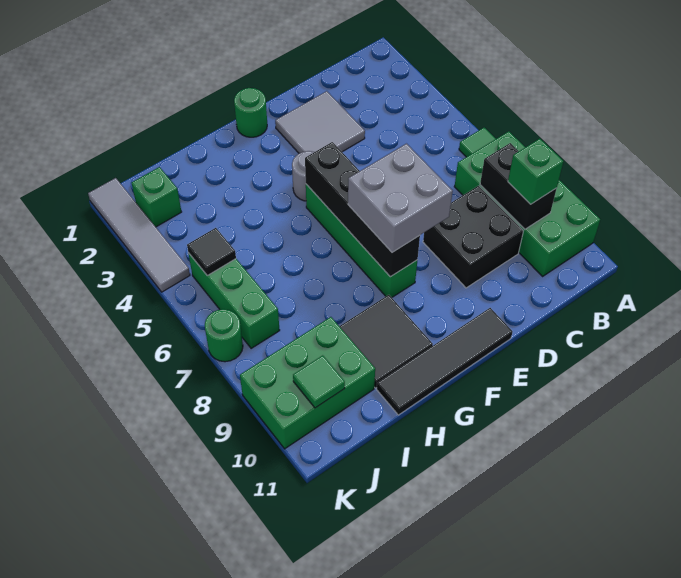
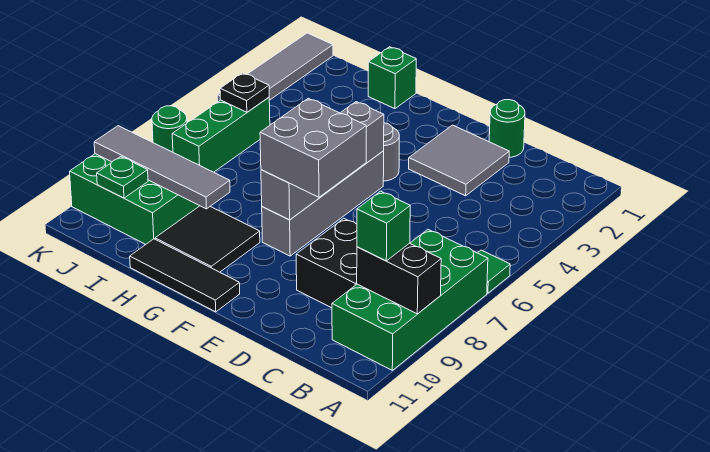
black brick B8:B9 level 2 -> black brick A9:B9 level 2
black tile E11:H11 level 1 -> black tile F11:H11 level 1
green round brick F1 level 1 -> green round brick D1 level 1
green brick F5:F8 level 1 -> grey brick F5:F8 level 1
black brick F5:F8 level 2 -> grey brick F5:F8 level 2
none -> grey tile H9:K9 level 2
green brick J2 level 1 -> green brick H1 level 1
black tile J5 level 2 -> black plate J5 level 2
green tile J10 level 2 -> green plate J10 level 2

